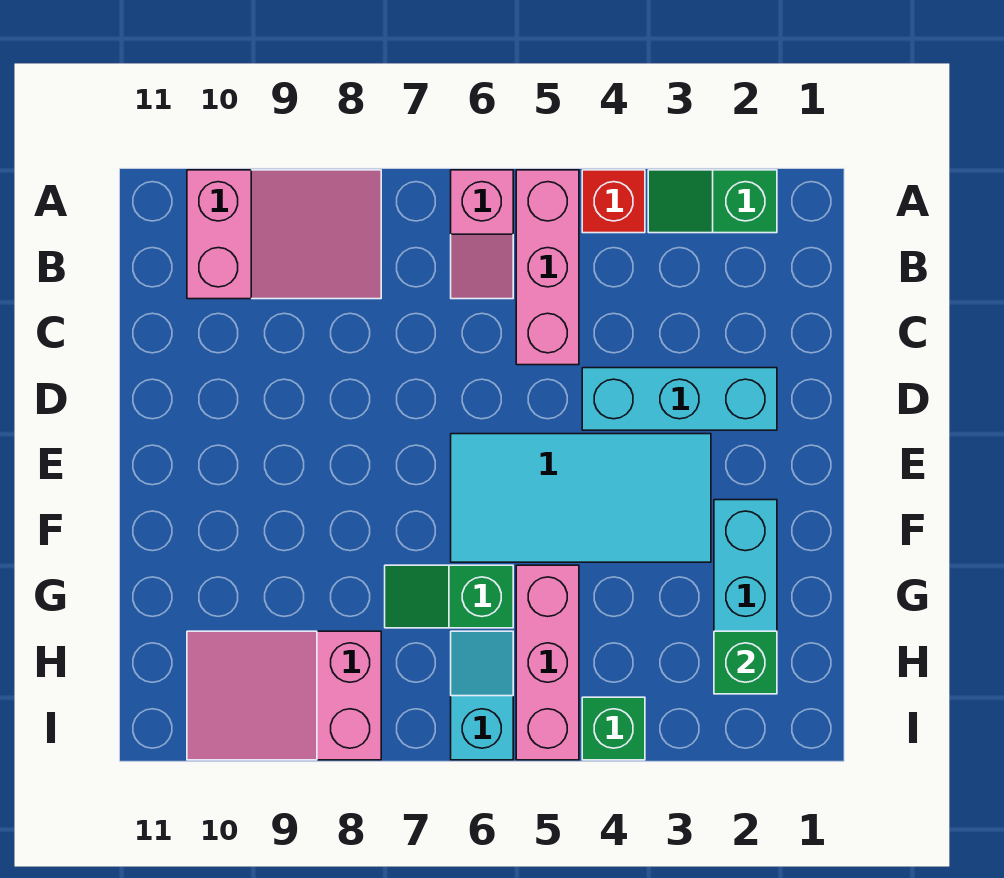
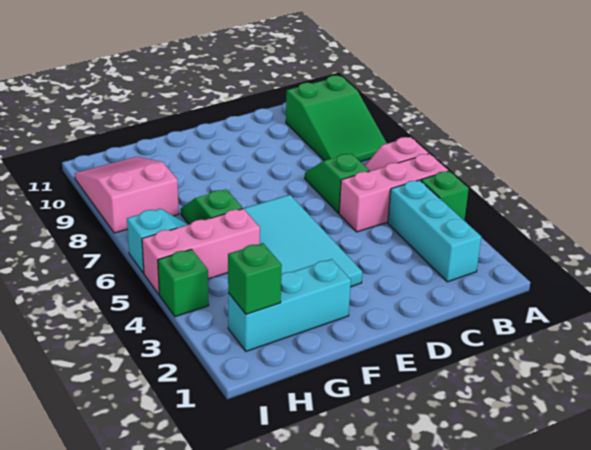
green slope A2:A3 level 1 top 2 -> green slope C6:C7 level 1 top 6
red brick A4 level 1 -> green brick A4 level 1
pink slope A8:B10 level 1 top 10 -> green slope A8:B10 level 1 top 10
cyan brick D2:D4 level 1 -> cyan brick B2:B4 level 1

